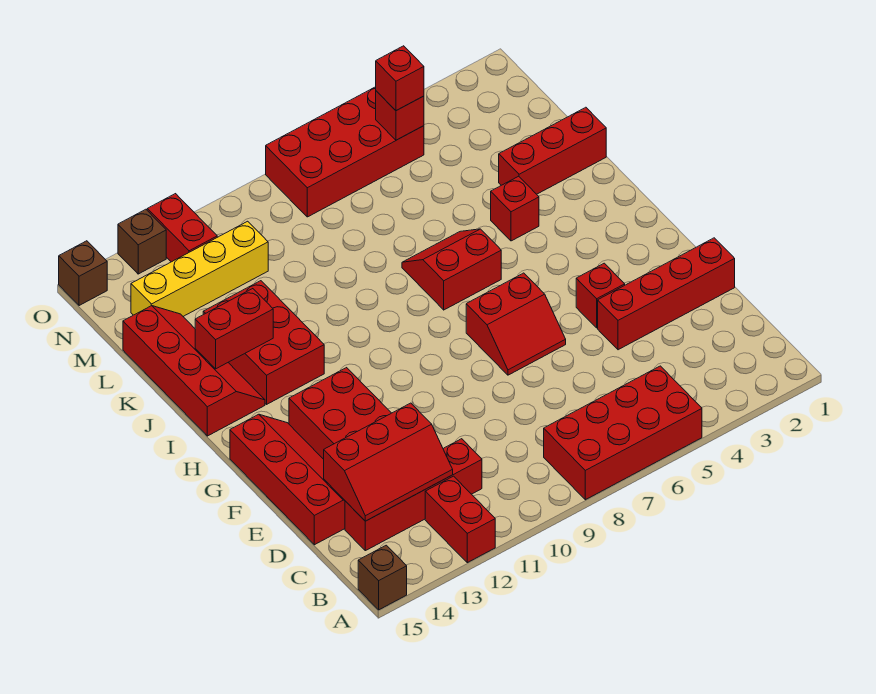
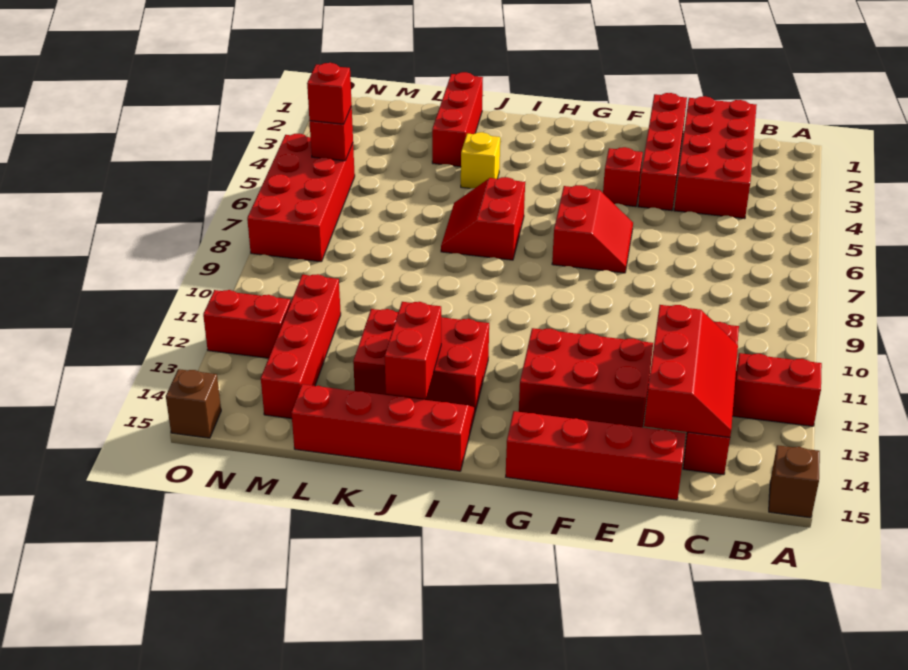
red brick A5:B8 level 1 -> red brick C1:D4 level 1
red brick J4 level 1 -> yellow brick J4 level 1
yellow brick M11:M14 level 1 -> red brick M11:M14 level 1
brown brick O13 level 1 -> none

